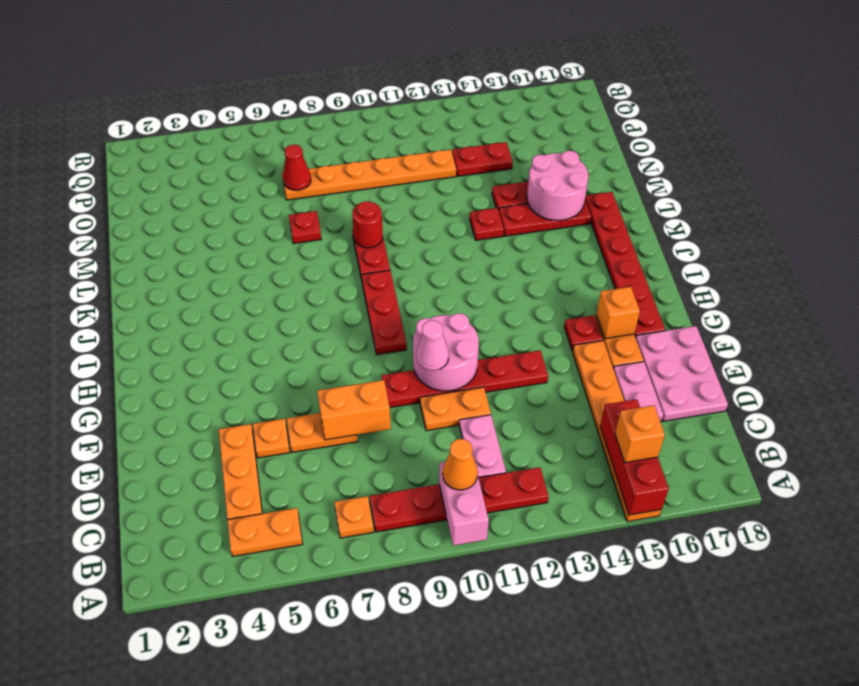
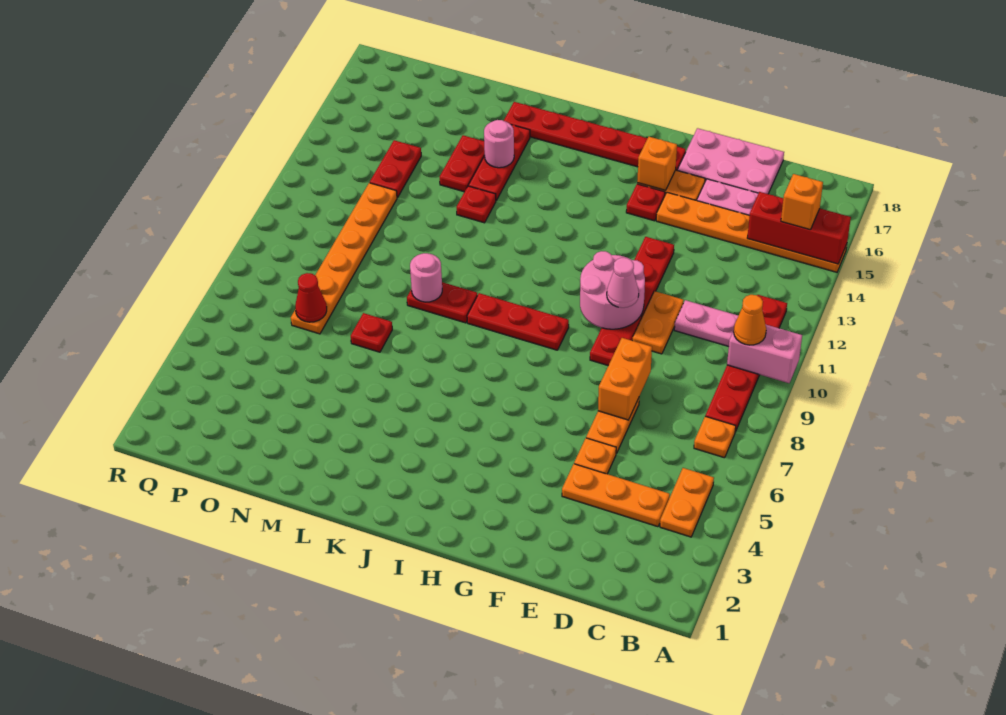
red round brick L9 level 2 -> pink round brick L9 level 2
pink round brick L15:M16 level 2 -> pink round brick L15 level 2

